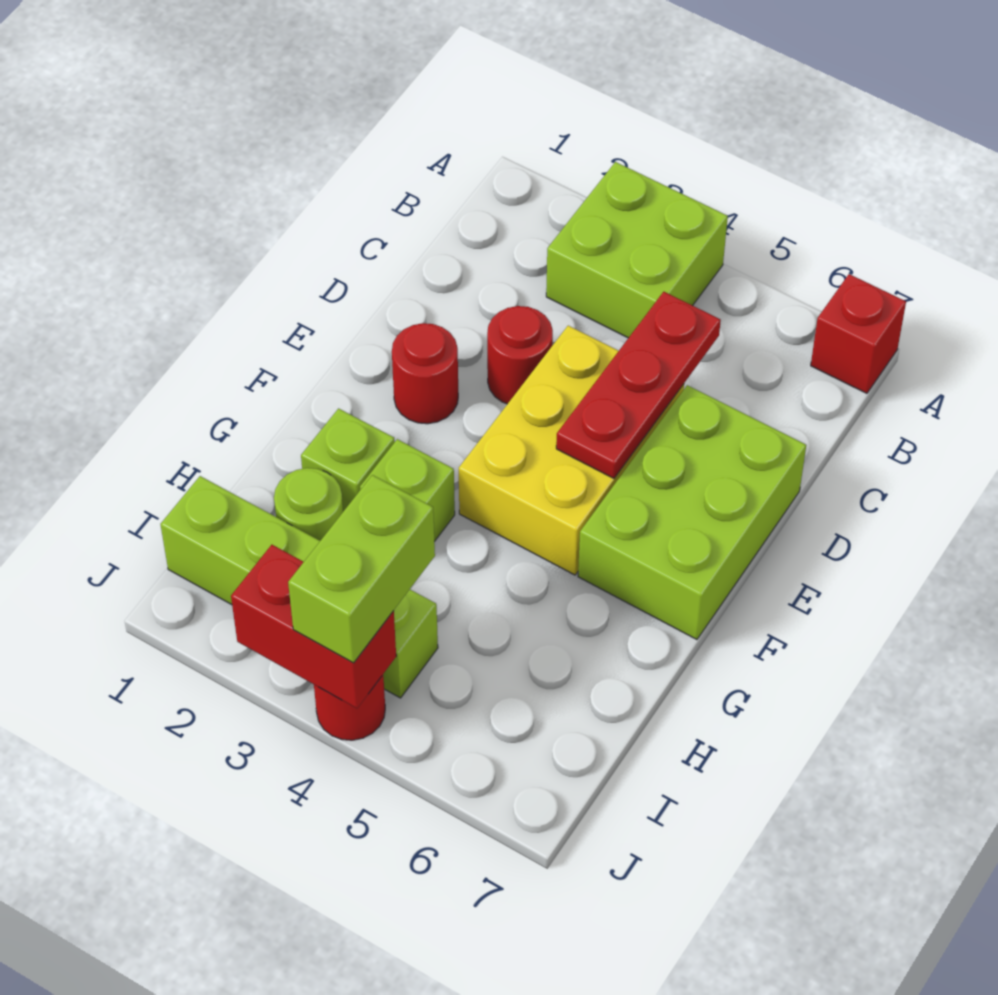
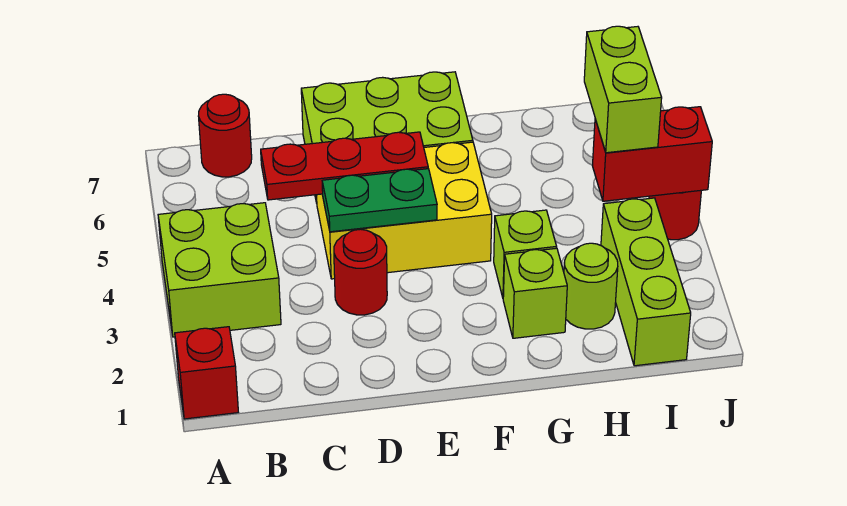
red brick A7 level 1 -> red brick A1 level 1
none -> green plate D4:E4 level 2
red round brick E2 level 1 -> red round brick B7 level 1
lime brick I1:I4 level 1 -> lime brick I1:I3 level 1
lime brick I4:J4 level 3 -> lime brick I4:I5 level 3
red brick J3:J4 level 2 -> red brick I4:J4 level 2

